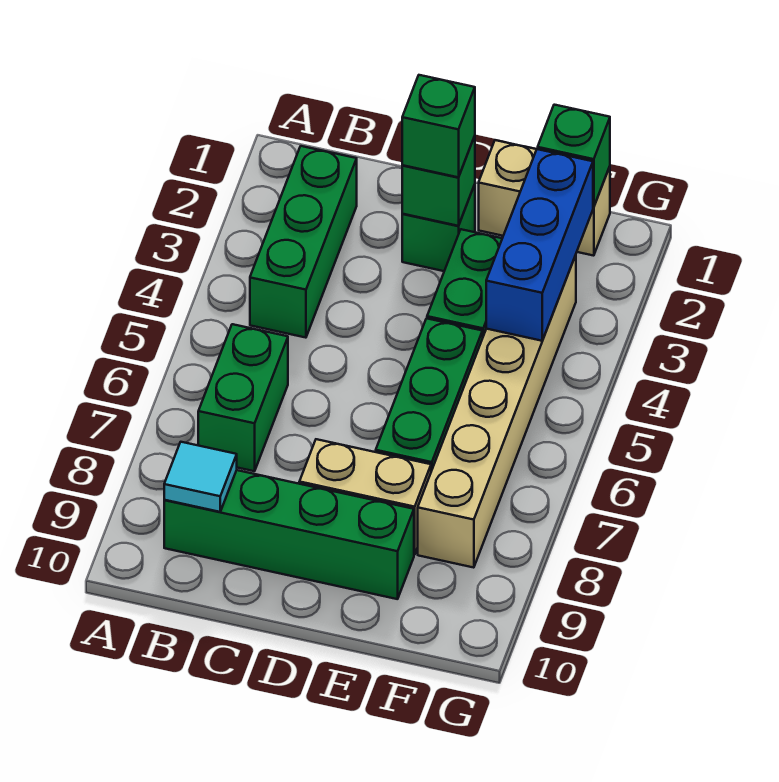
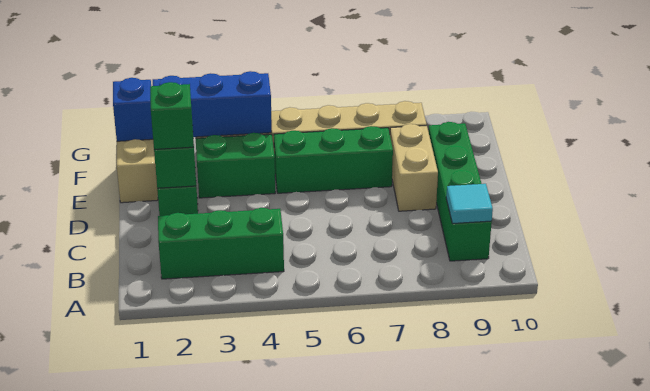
green brick B6:B7 level 1 -> none
green brick F1 level 2 -> blue brick F1 level 2

